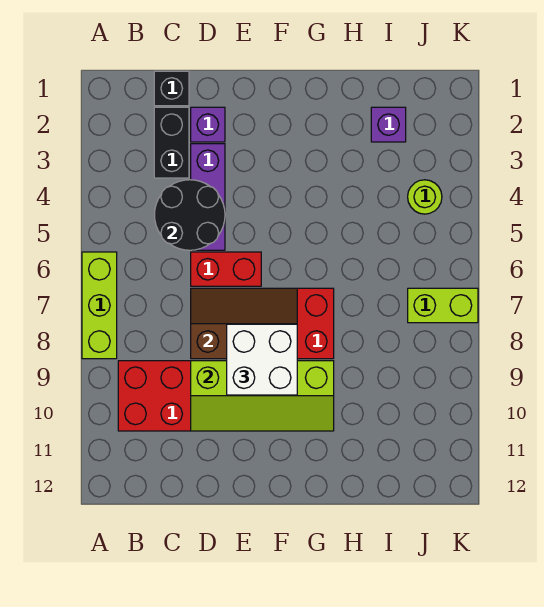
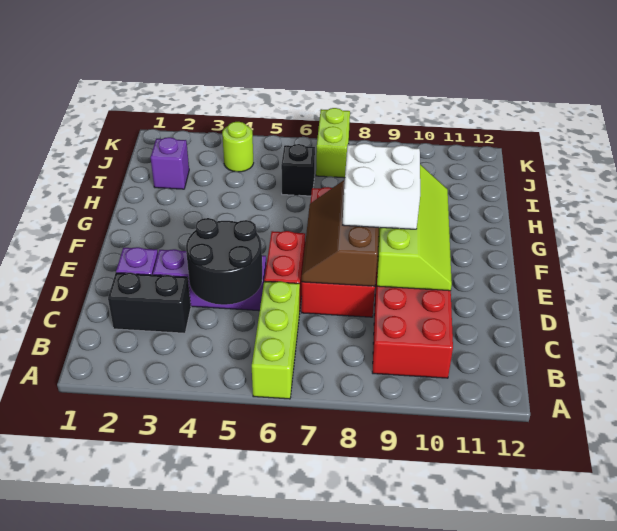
lime brick A6:A8 level 1 -> lime brick A6:C6 level 1
black brick C1 level 1 -> black brick I6 level 1

